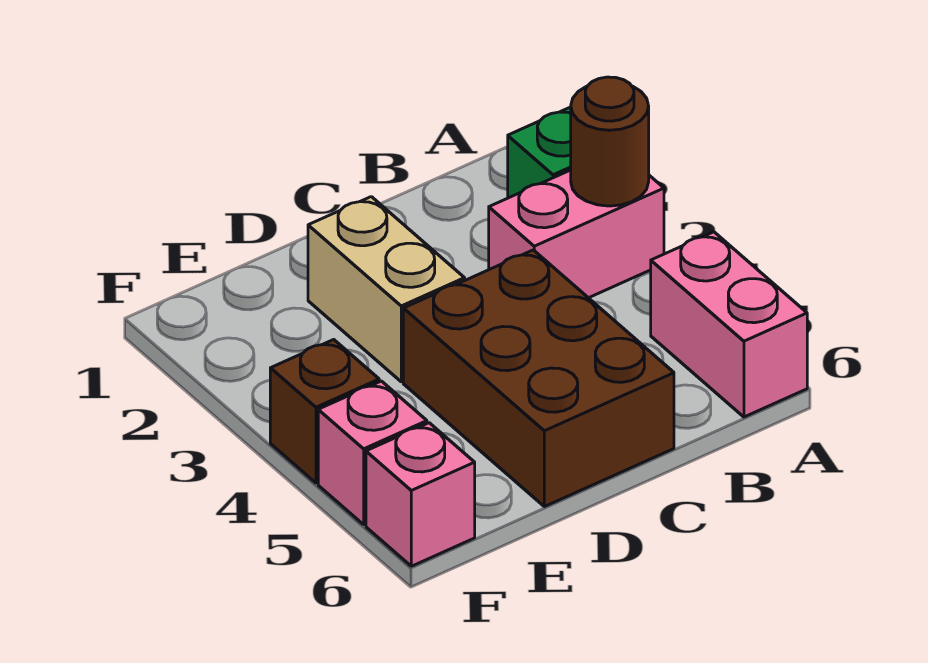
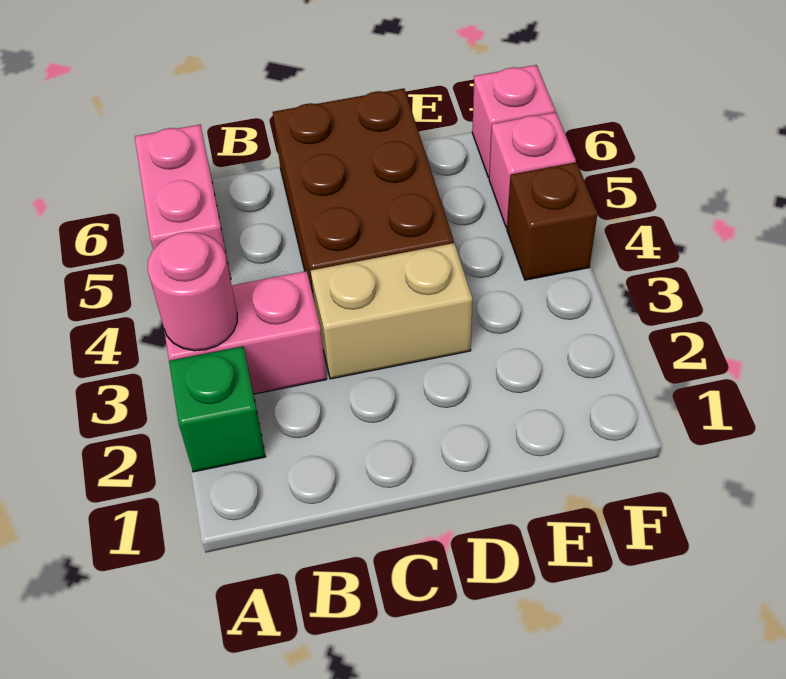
brown round brick A3 level 2 -> pink round brick A3 level 2
tan brick D2:D3 level 1 -> tan brick C3:D3 level 1

